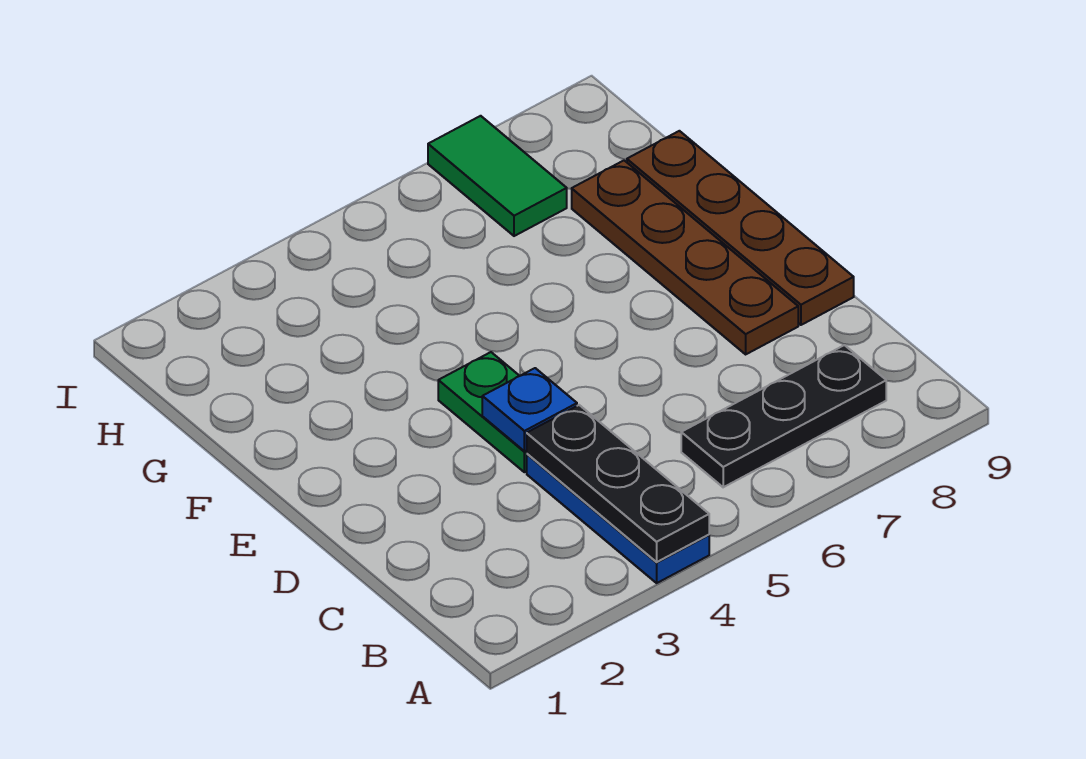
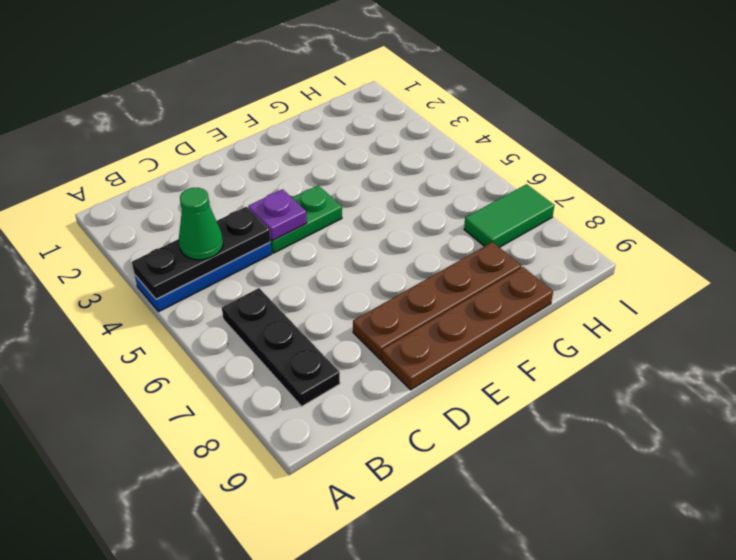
none -> green cone B4 level 3
blue plate D4 level 2 -> purple plate D4 level 2

